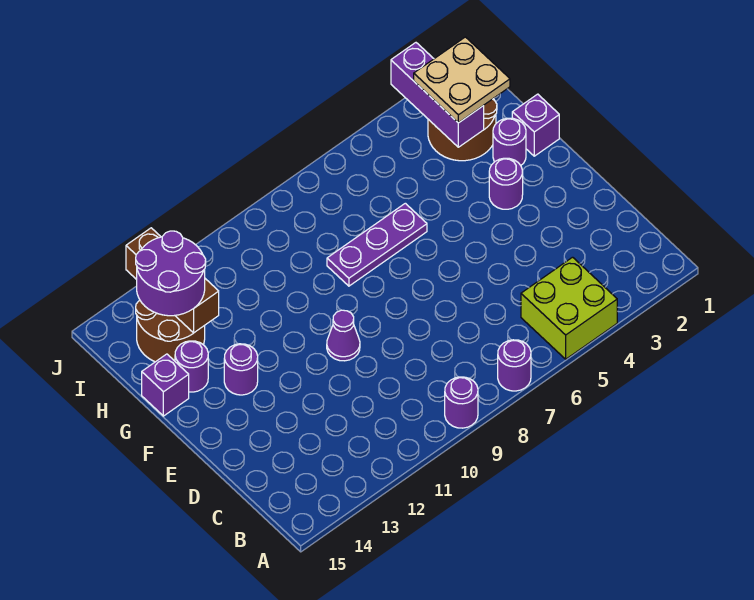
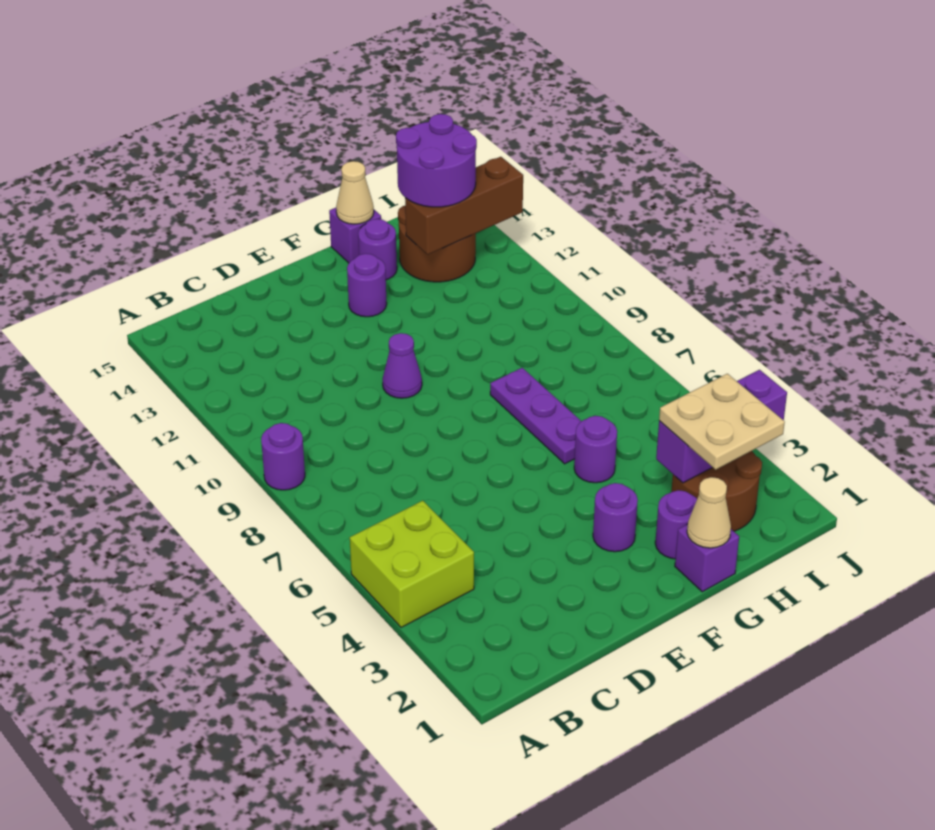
purple round brick A7 level 1 -> purple round brick G5 level 1
none -> tan cone G1 level 2
none -> tan cone G15 level 2

